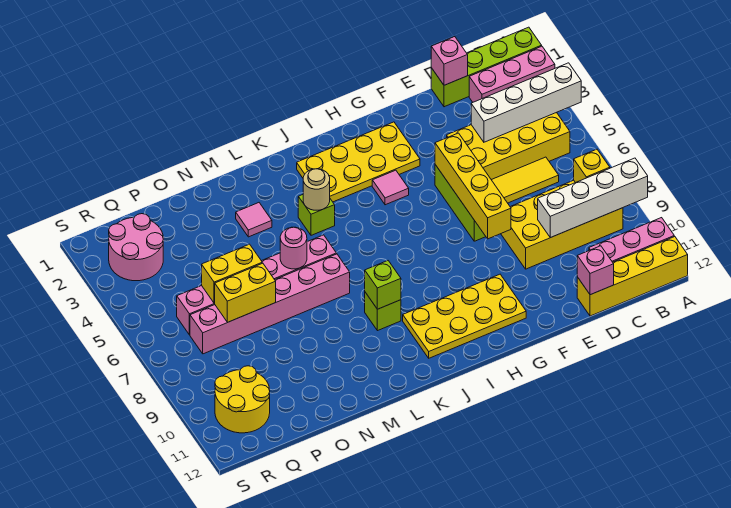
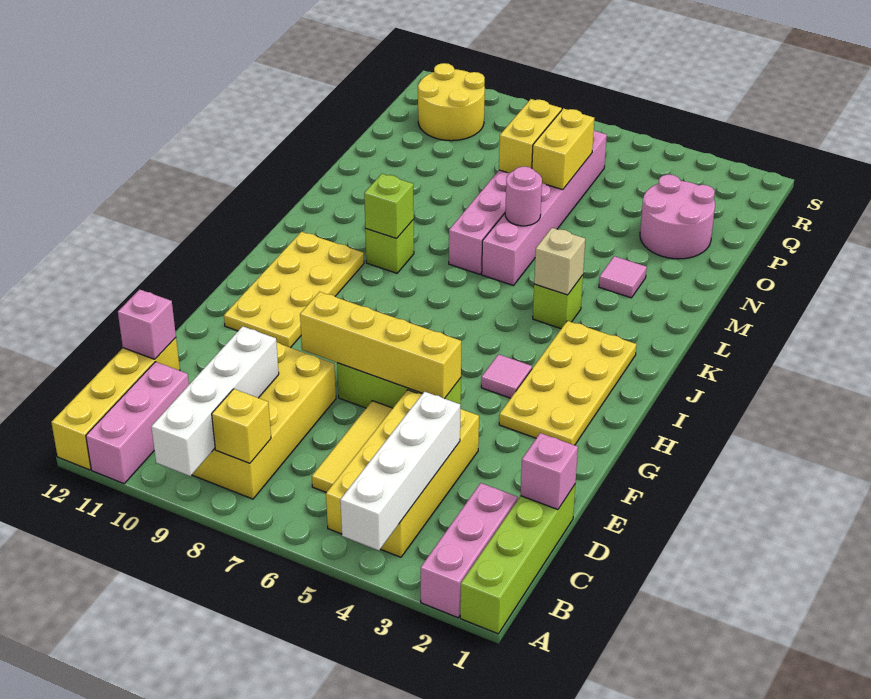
tan round brick K4 level 2 -> tan brick K4 level 2
pink round brick Q2:R3 level 1 -> pink round brick O2:P3 level 1

